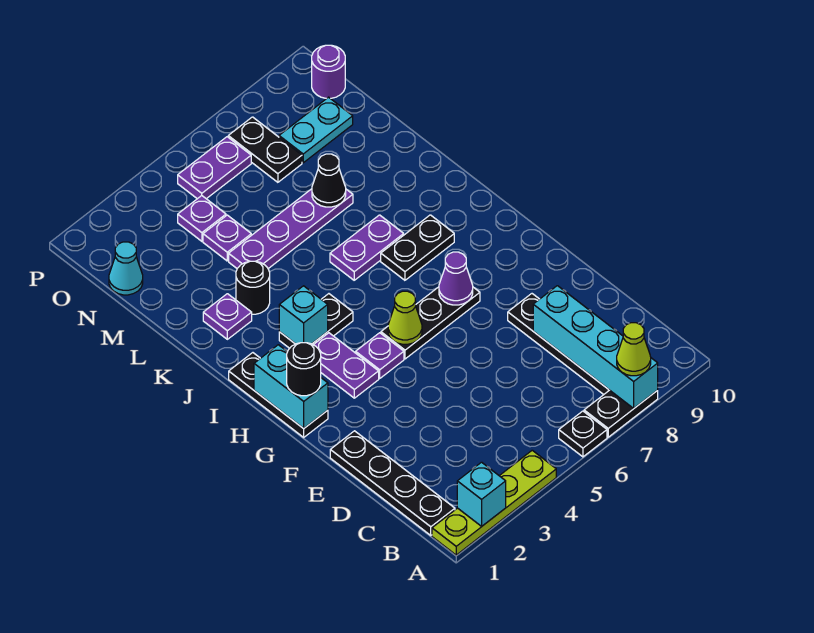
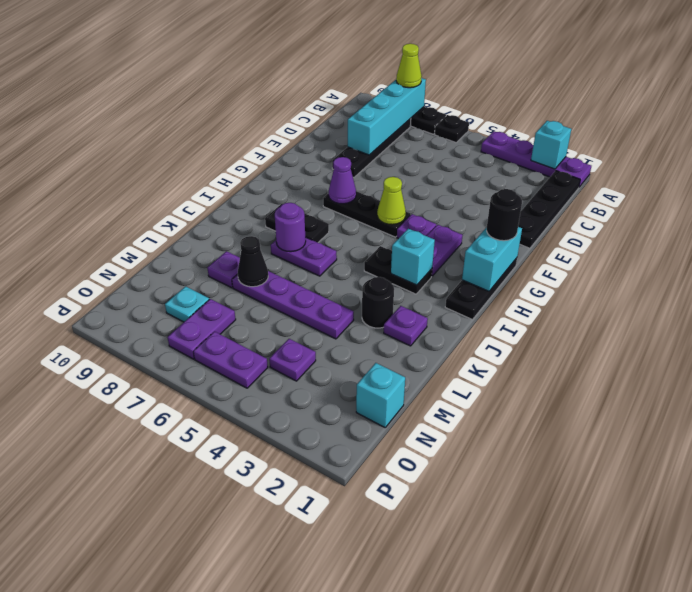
lime plate A1:A4 level 1 -> purple plate A1:A4 level 1
purple plate M4 level 1 -> purple plate L8 level 1
cyan cone N1 level 1 -> cyan brick N1 level 1
black plate N7:O7 level 1 -> purple plate N7:O7 level 1
cyan plate N8:N9 level 1 -> cyan plate N8 level 1
purple round brick O10 level 1 -> purple round brick J7 level 2

